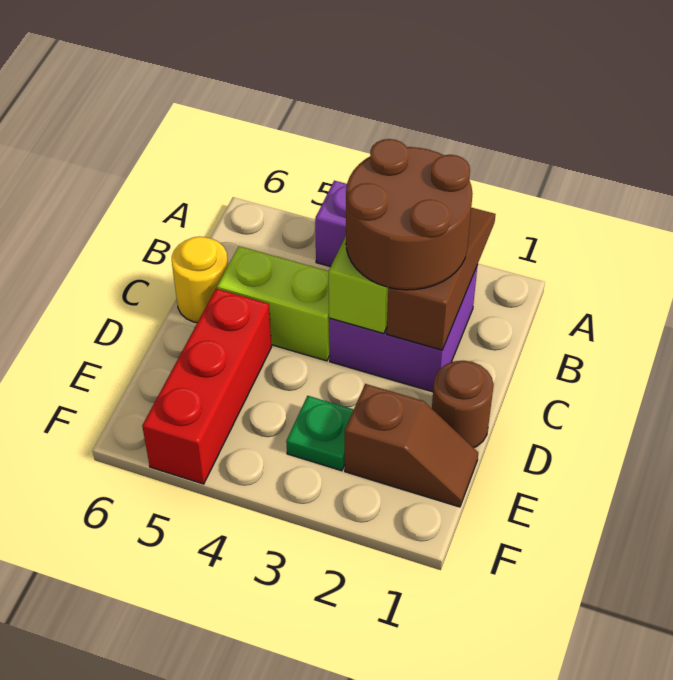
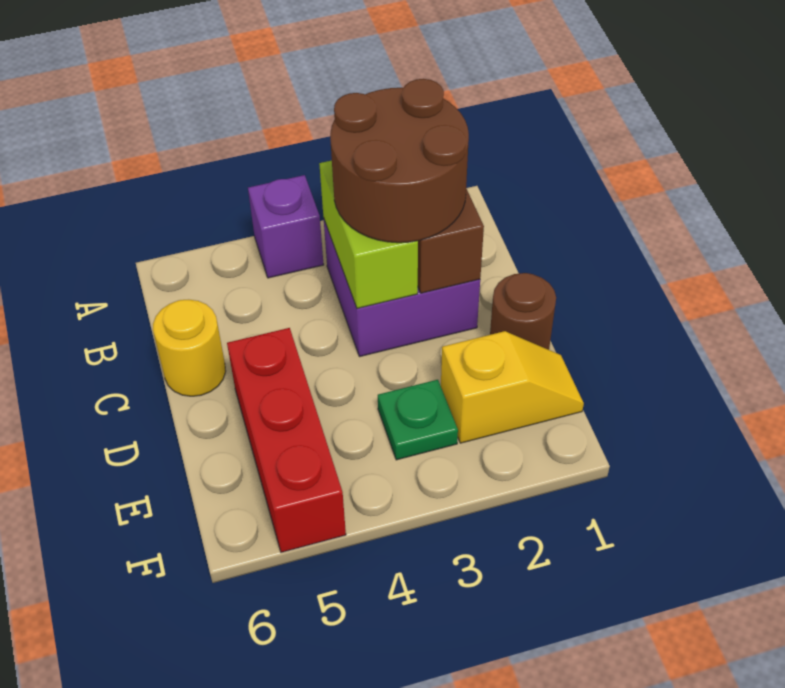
lime brick C4:C5 level 1 -> none
brown slope E1:E2 level 1 top 2 -> yellow slope E1:E2 level 1 top 2

